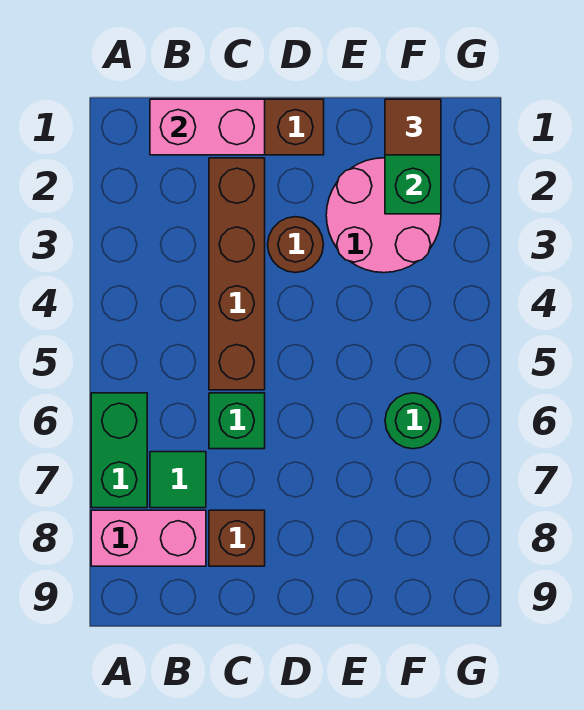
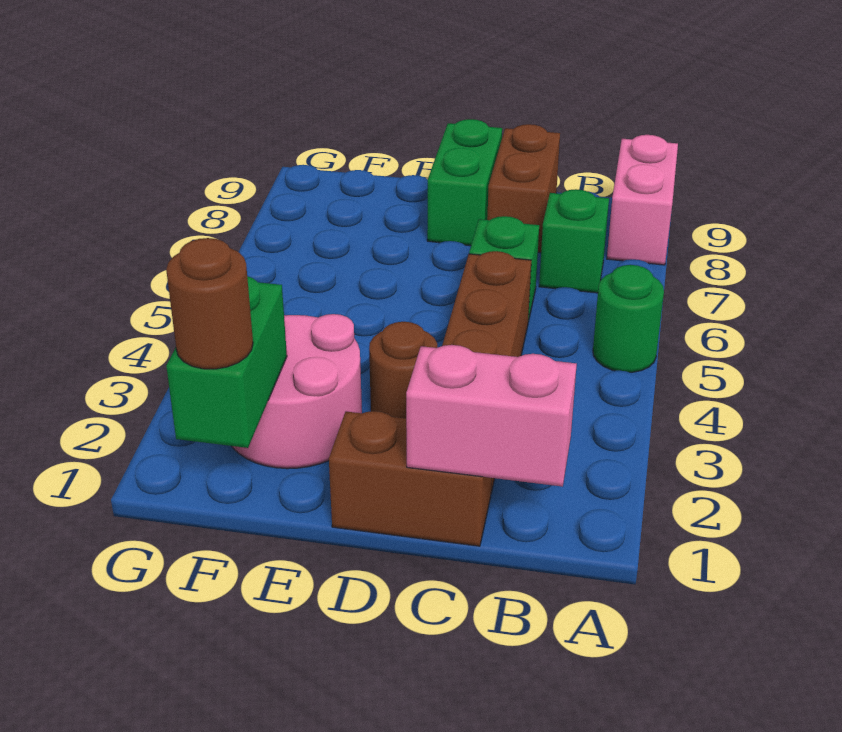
green brick A6:A7 level 1 -> green brick D8:D9 level 1
pink brick A8:B8 level 1 -> pink brick A8:A9 level 1
green tile B7 level 1 -> green brick B7 level 1
brown brick C8 level 1 -> brown brick C8:C9 level 1
brown tile F1 level 3 -> brown round brick F1 level 3
green round brick F6 level 1 -> green round brick A5 level 1

